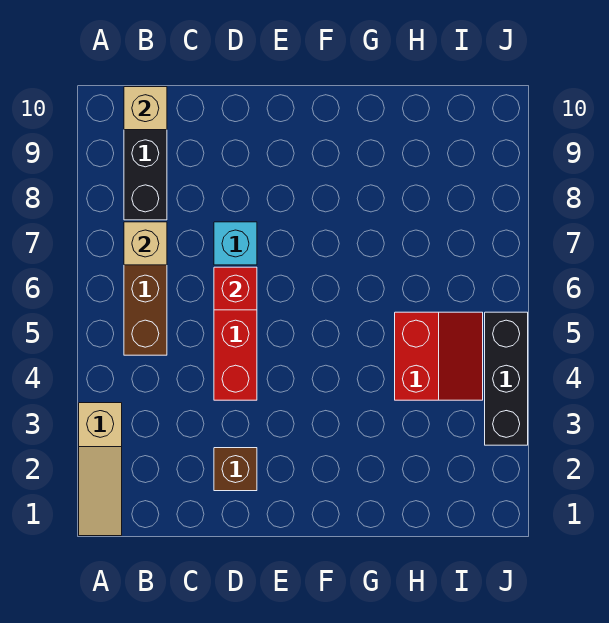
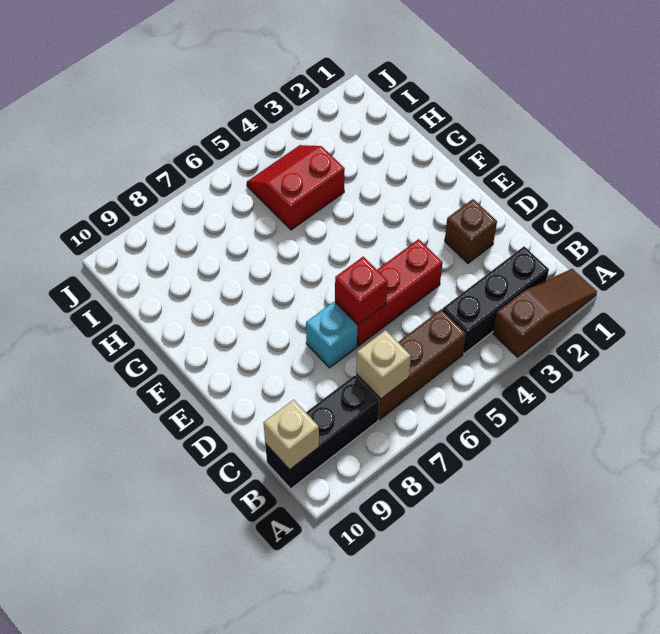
tan slope A1:A3 level 1 top 3 -> brown slope A1:A3 level 1 top 3
black brick J3:J5 level 1 -> black brick B2:B4 level 1

